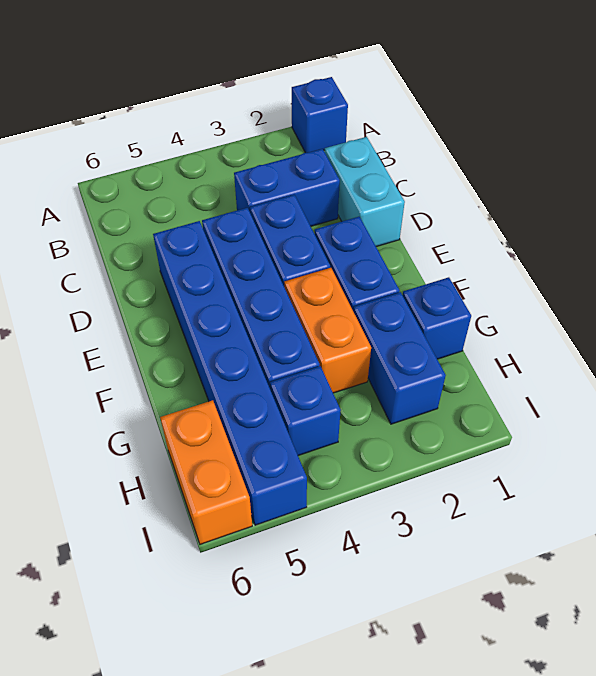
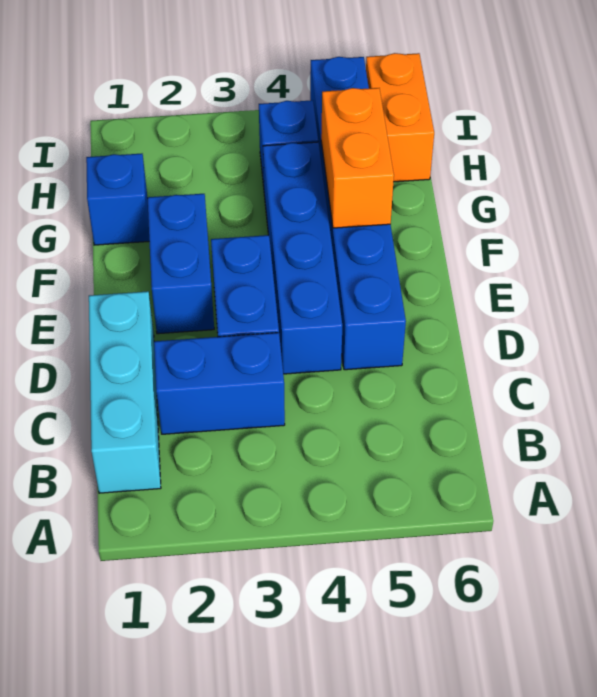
blue brick A1 level 1 -> none
cyan brick C1:D1 level 1 -> cyan brick B1:D1 level 1
orange brick F3:G3 level 1 -> orange brick F5:G5 level 2
blue brick G2:H2 level 1 -> none

